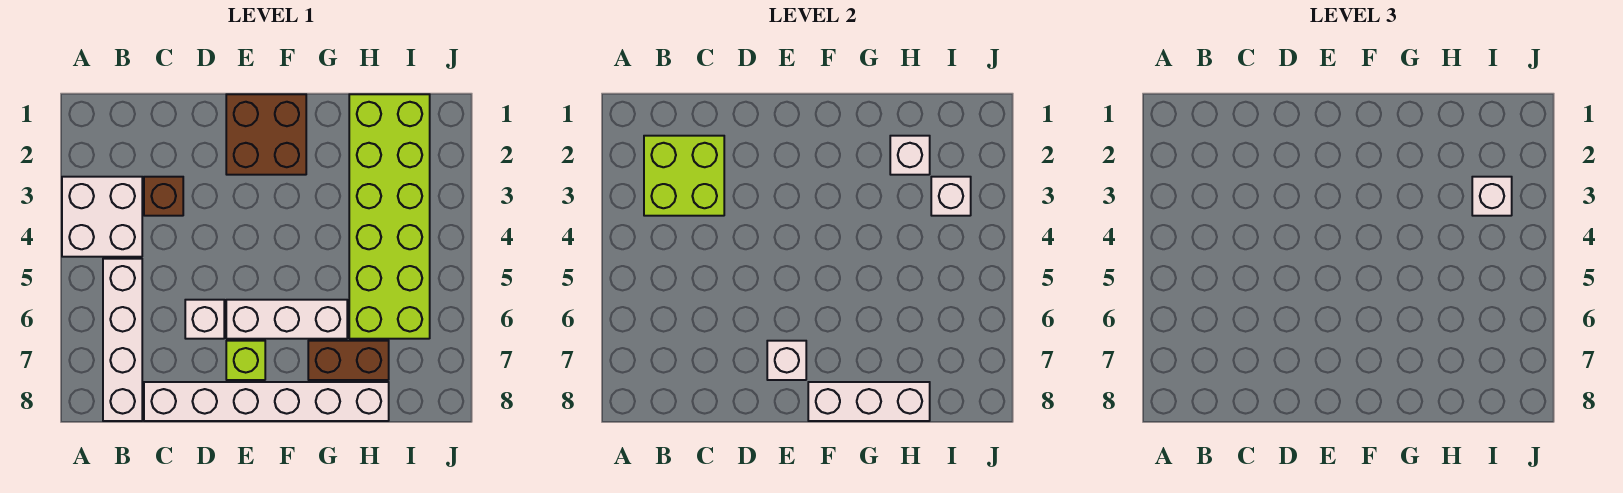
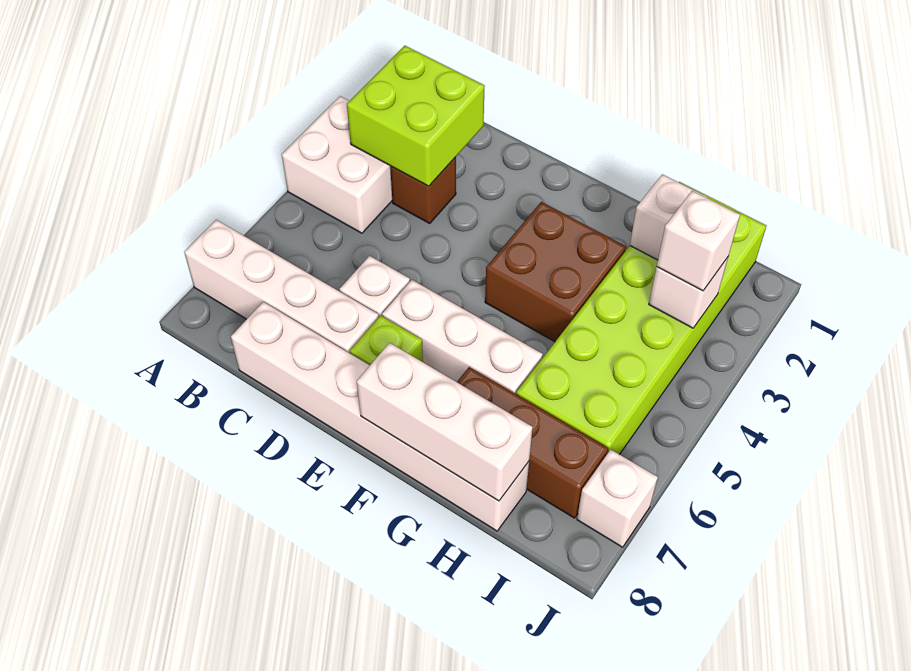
white brick B5:B8 level 1 -> white brick A7:D7 level 1
brown brick E1:F2 level 1 -> brown brick F3:G4 level 1
white brick E7 level 2 -> white brick J7 level 1
brown brick G7:H7 level 1 -> brown brick G7:I7 level 1

